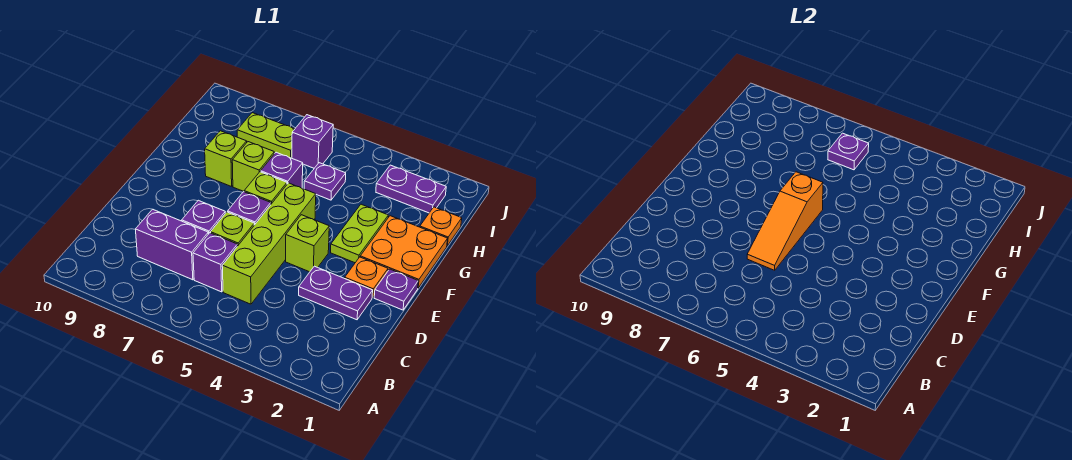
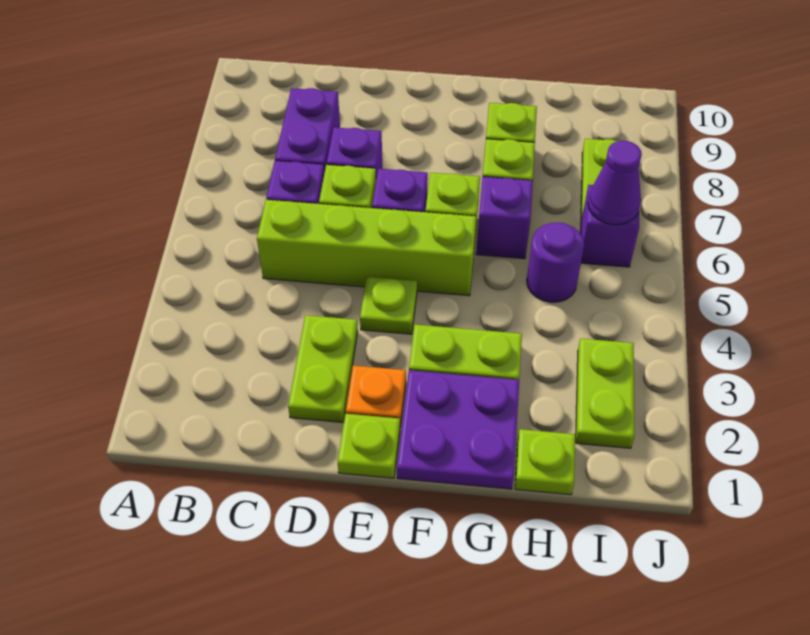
purple plate D2:D3 level 1 -> lime plate D2:D3 level 1
orange slope D6:F6 level 2 top F -> none
purple plate E1 level 1 -> lime plate E1 level 1
lime brick E4 level 1 -> lime plate E4 level 1
orange plate F1:G2 level 1 -> purple plate F1:G2 level 1
orange plate H1 level 1 -> lime plate H1 level 1
purple plate H5 level 1 -> purple round brick H5 level 1
purple plate I2:I3 level 1 -> lime plate I2:I3 level 1
purple plate I6 level 2 -> purple cone I6 level 2

